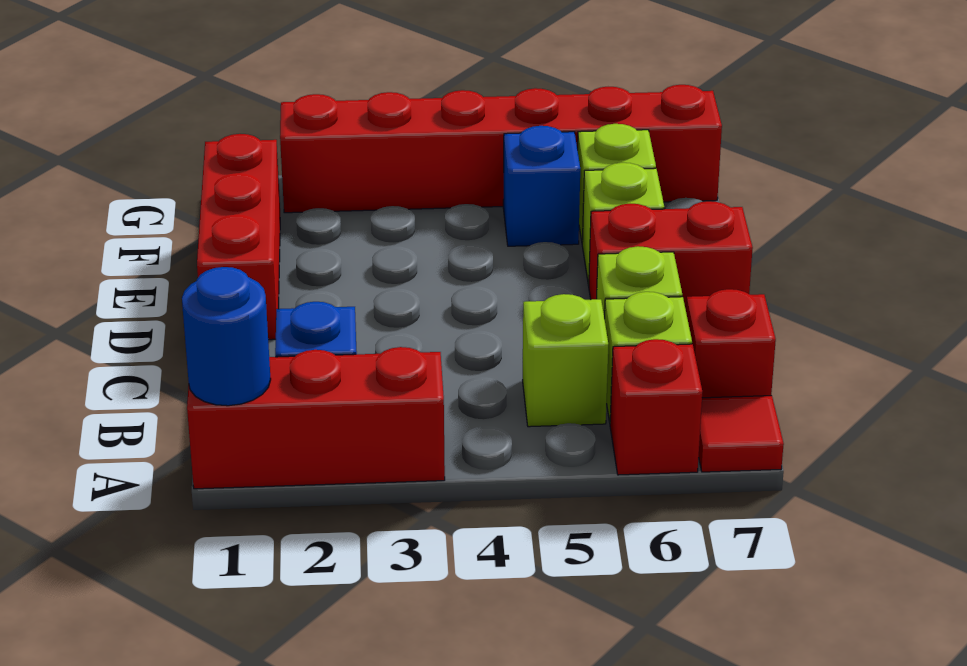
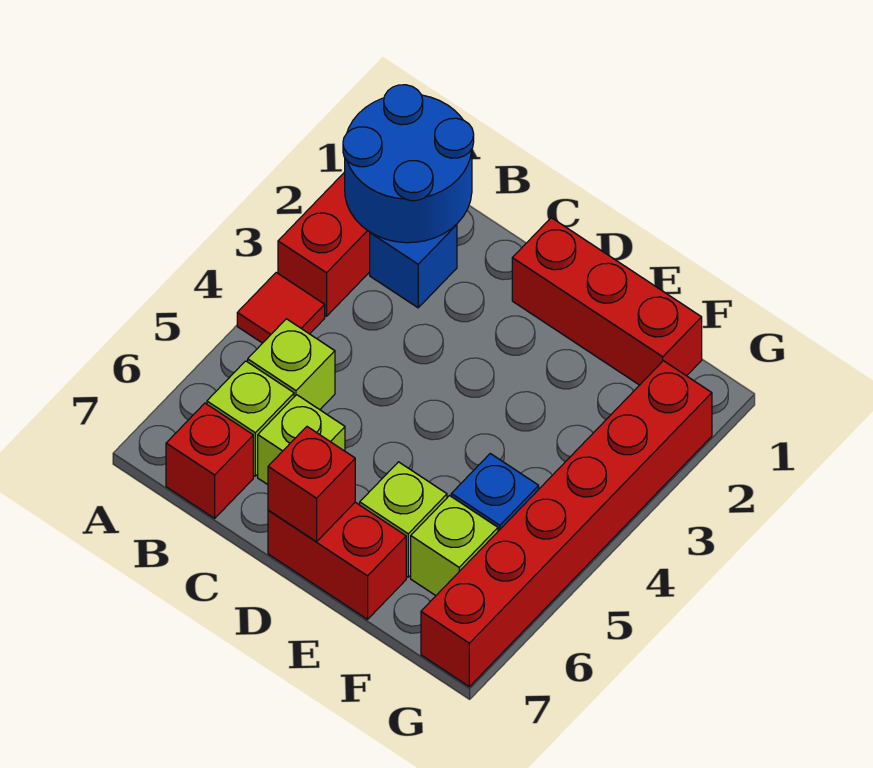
blue round brick A1 level 2 -> blue round brick A1:B2 level 2
red brick A6 level 1 -> red brick D7 level 2
red tile A7 level 1 -> red tile A4 level 1
red brick D6:D7 level 1 -> red brick D7:E7 level 1

